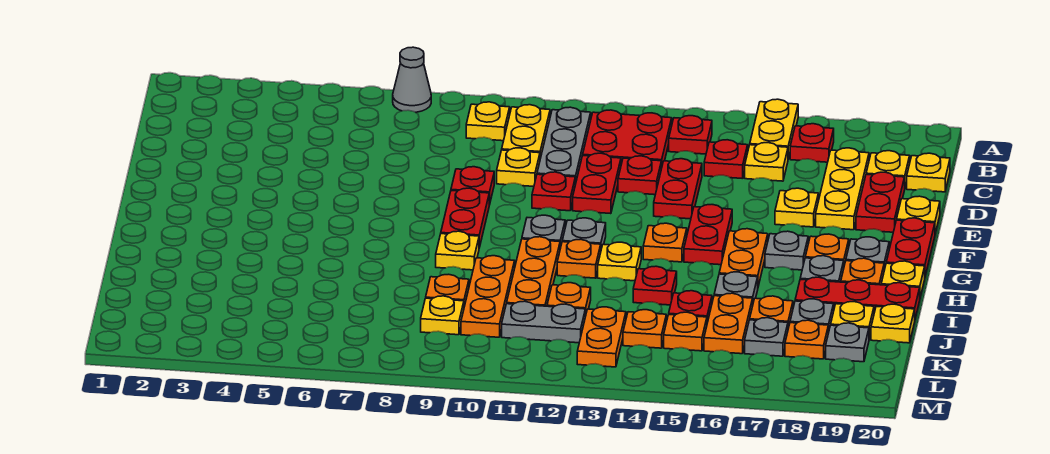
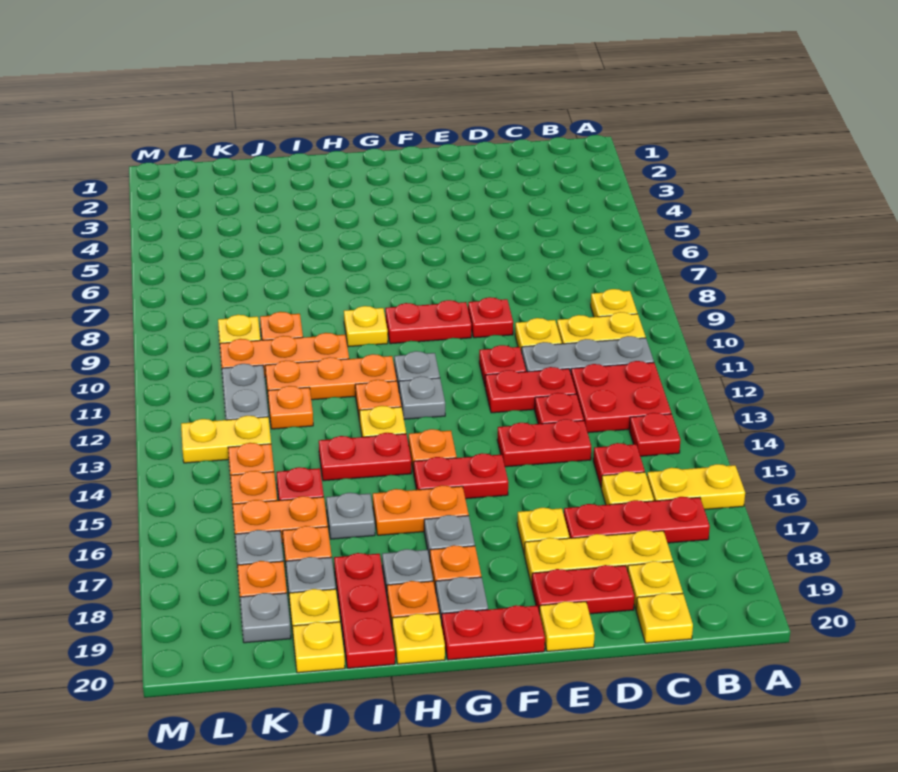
grey cone A7 level 1 -> none
red plate B17 level 1 -> red plate B17:D17 level 1
red plate I14 level 1 -> red plate H14:I14 level 1
orange plate K13:L13 level 1 -> yellow plate K13:L13 level 1

